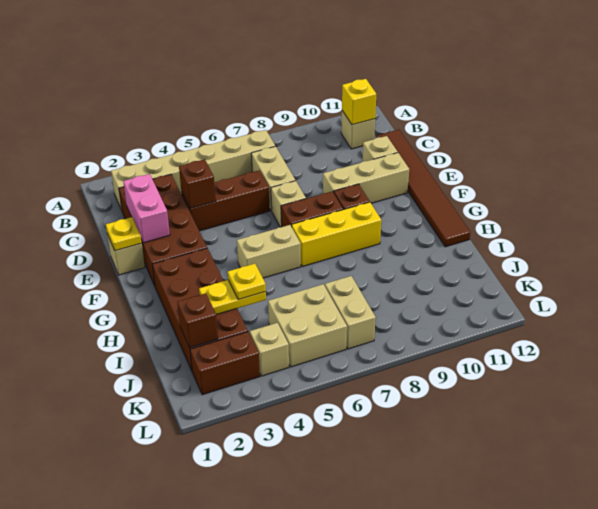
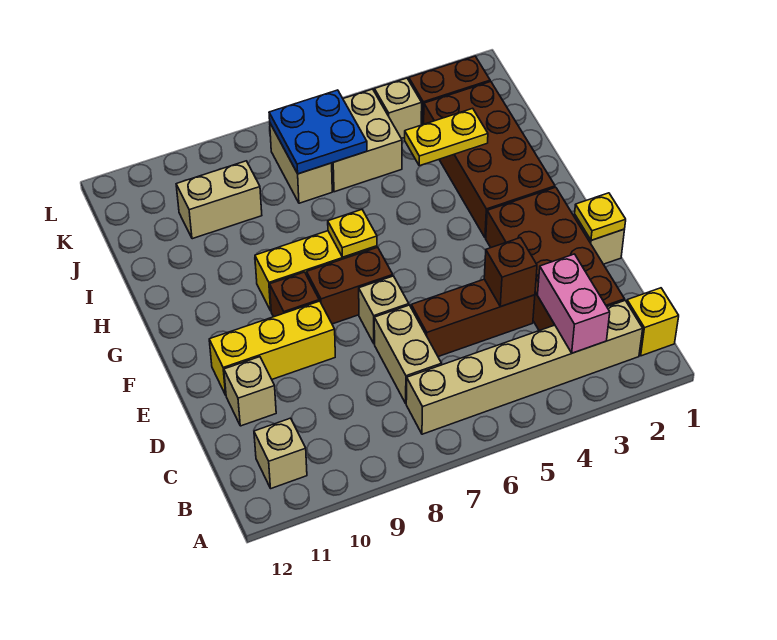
yellow brick B11 level 2 -> yellow brick B1 level 1
brown tile C12:H12 level 1 -> none
pink brick D2:E2 level 2 -> pink brick B3:C3 level 2
tan brick E9:E11 level 1 -> yellow brick E9:E11 level 1
tan brick G5:G6 level 1 -> tan brick J9:J10 level 1
yellow plate I4 level 3 -> yellow plate G7 level 2
brown brick J2 level 2 -> none
none -> blue plate J6:K7 level 2

